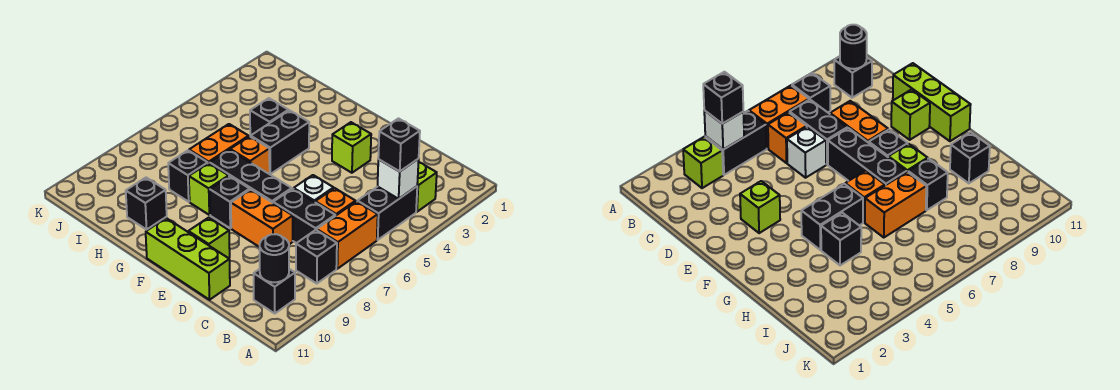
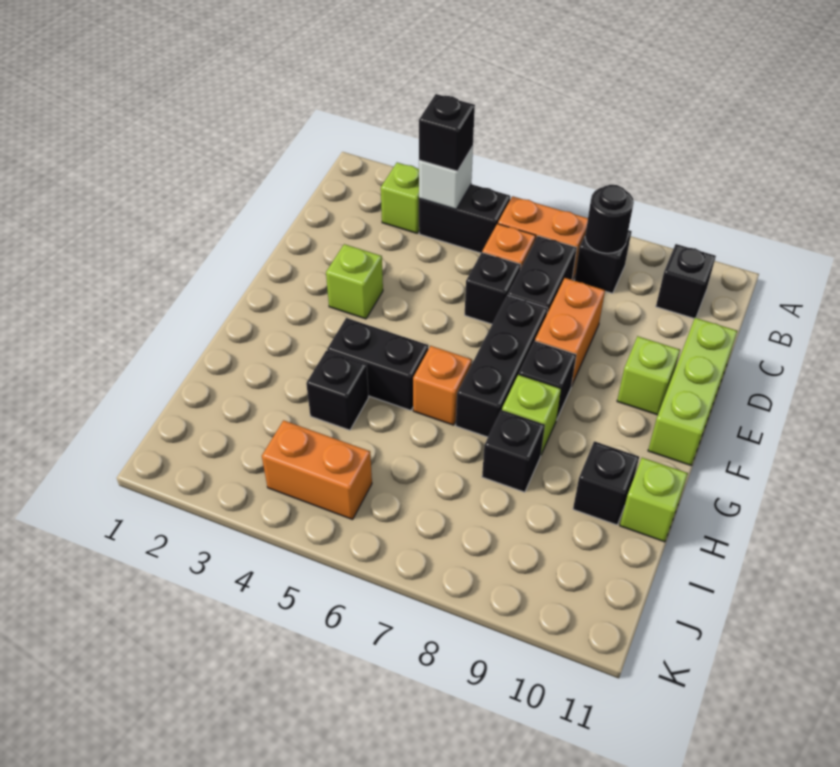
black round brick B10 level 2 -> black round brick B8 level 2
white brick D6 level 1 -> black brick D6 level 1
orange brick H6:H7 level 1 -> orange brick J4:J5 level 1
none -> lime brick H11 level 1

